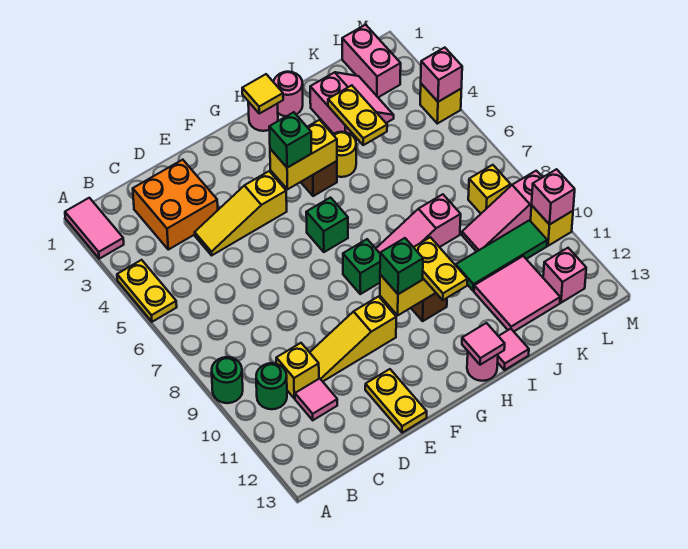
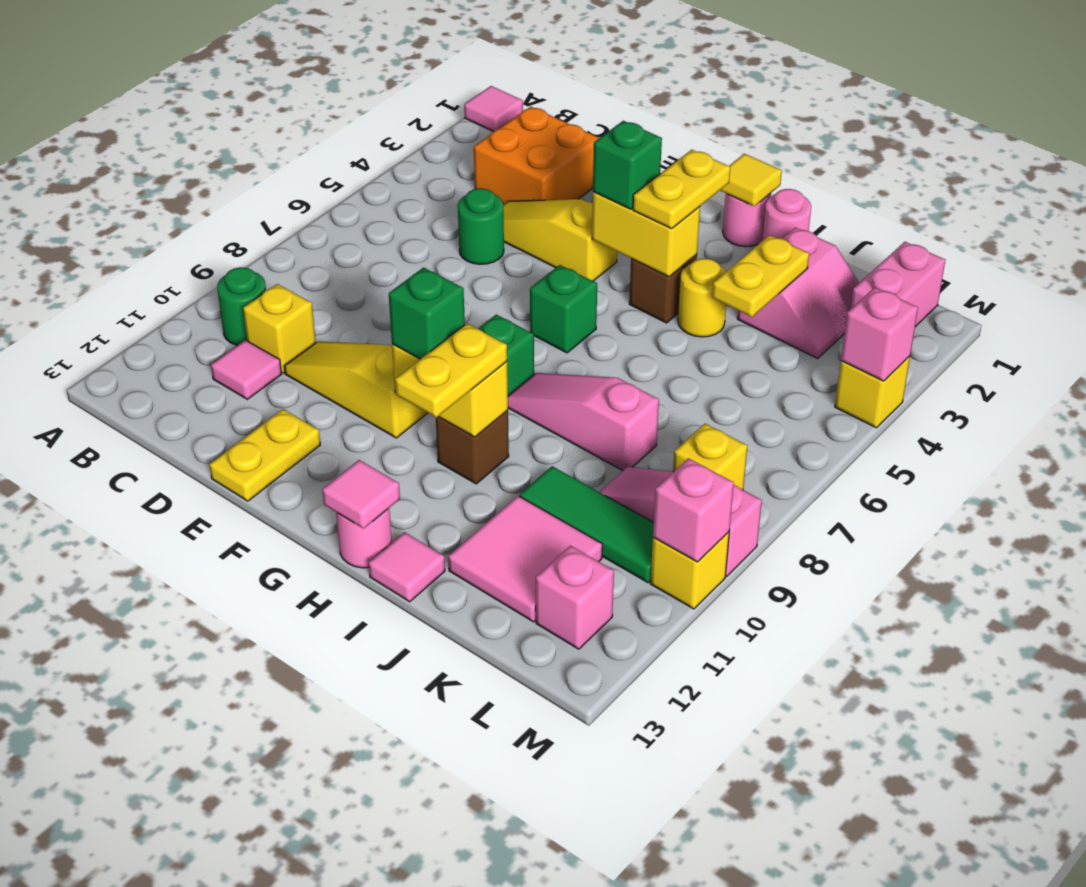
pink tile A1:A2 level 1 -> pink tile A1 level 1
yellow plate A4:A5 level 1 -> yellow plate H3:H4 level 3
green round brick A9 level 1 -> green round brick D5 level 1

